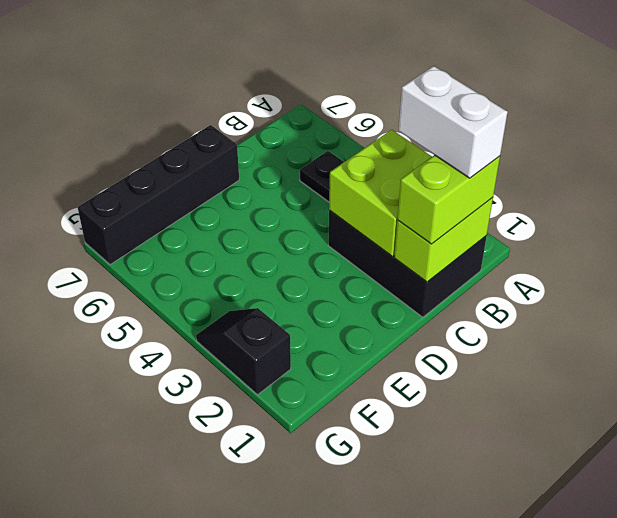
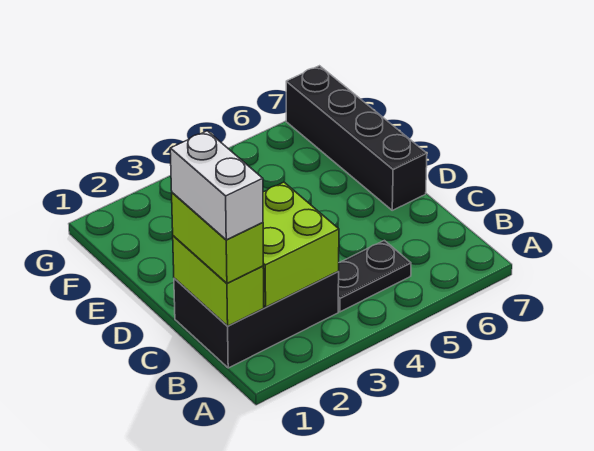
white brick B1:B2 level 4 -> white brick B1:C1 level 4
black slope G2:G3 level 1 top 2 -> none

